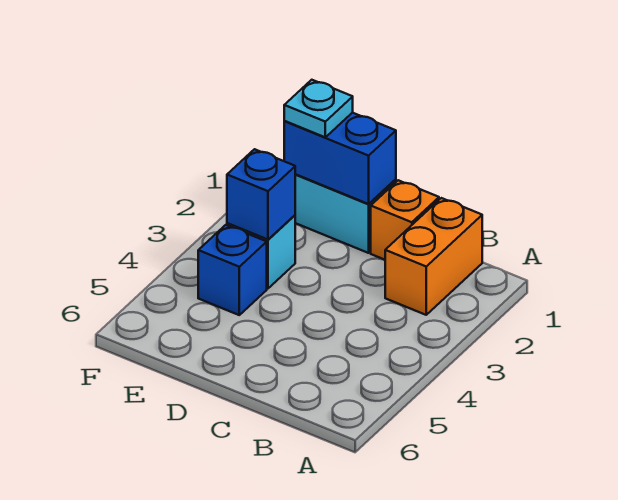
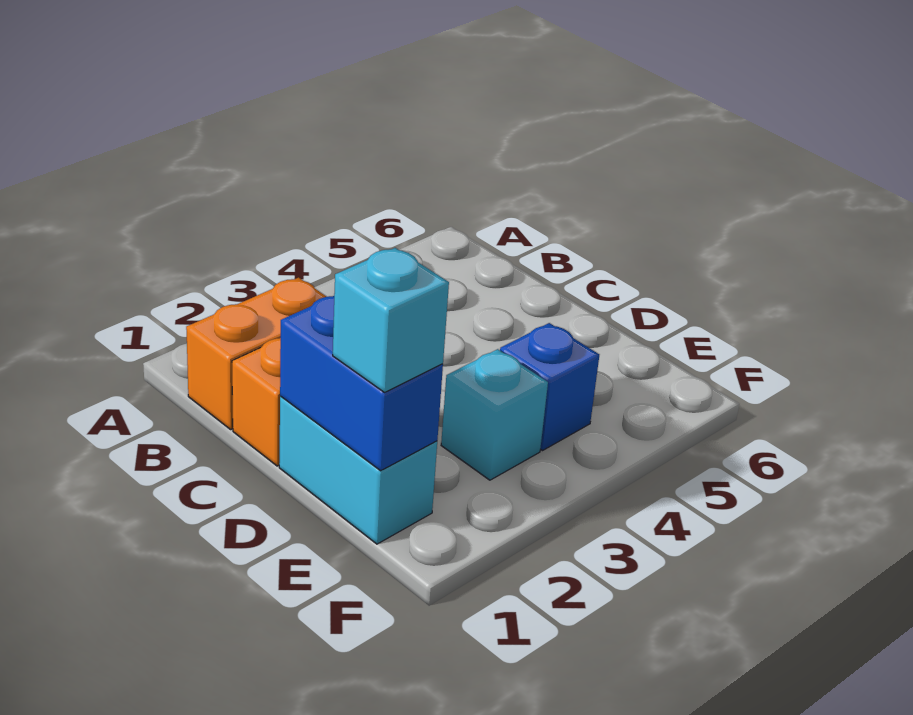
cyan plate E1 level 3 -> cyan brick E1 level 3
blue brick E3 level 2 -> none

